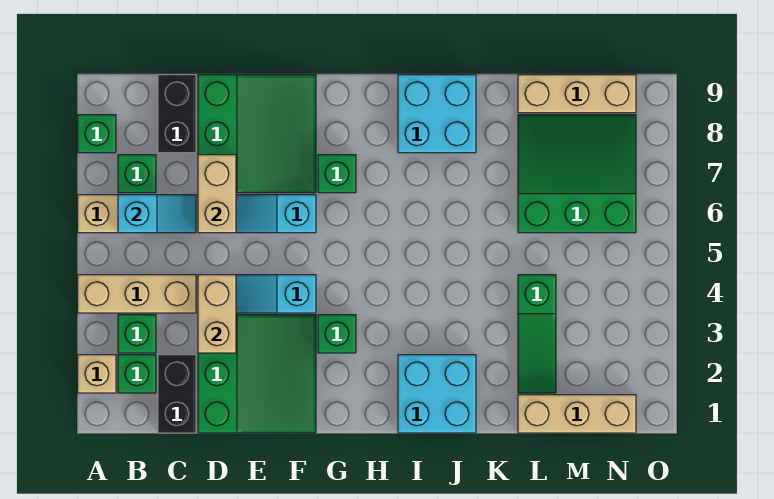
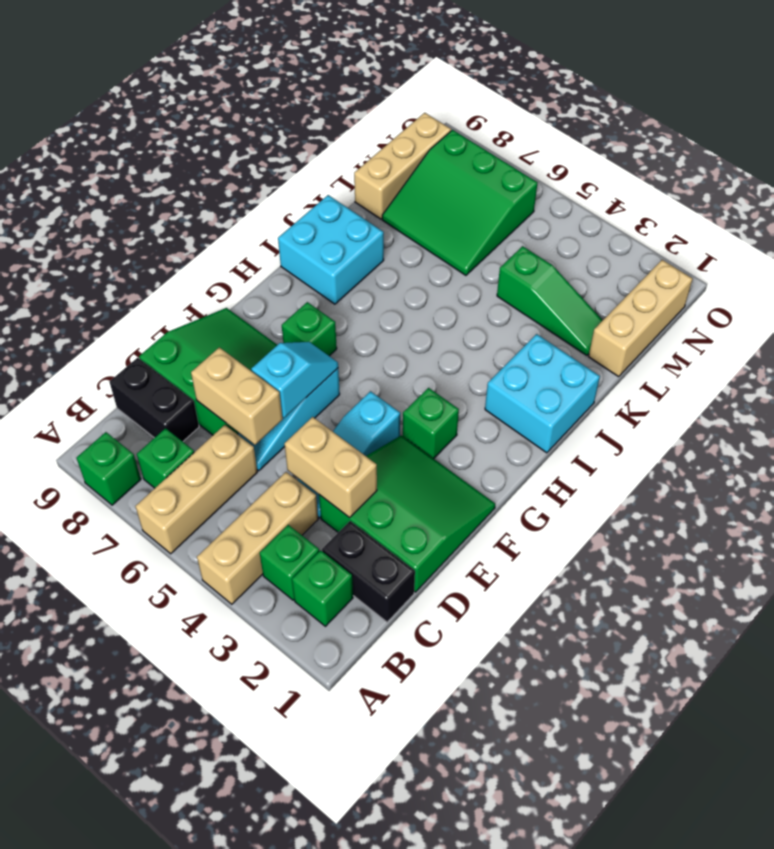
tan brick A2 level 1 -> none
cyan slope B6:C6 level 2 top B -> cyan slope E6:F6 level 2 top E
green slope L6:N8 level 1 top 6 -> green slope L6:N8 level 1 top N

